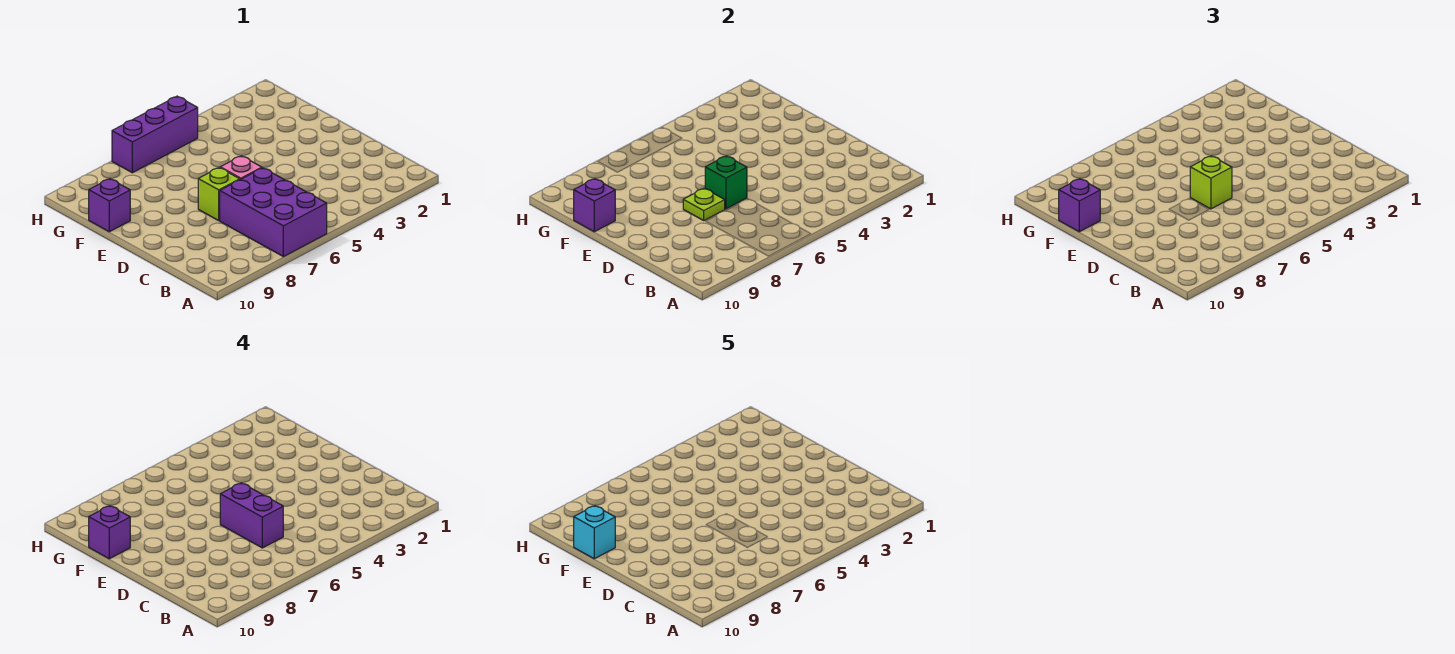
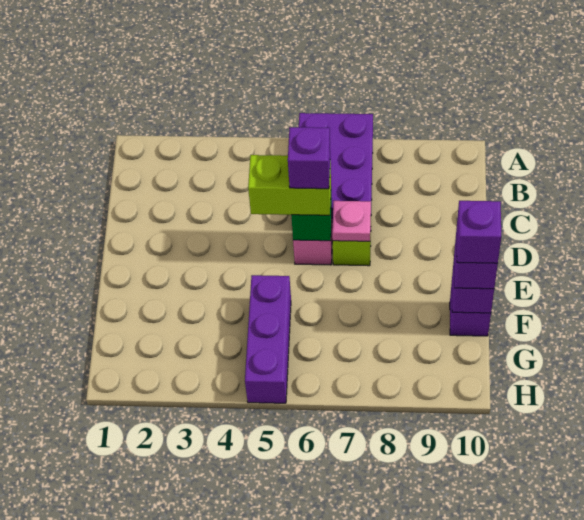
purple brick C6:D6 level 4 -> purple brick D6 level 4
lime brick D6 level 3 -> lime brick D5:D6 level 3
lime plate D7 level 2 -> pink plate D7 level 2
cyan brick F10 level 5 -> none
purple brick H5:H7 level 1 -> purple brick F5:H5 level 1

